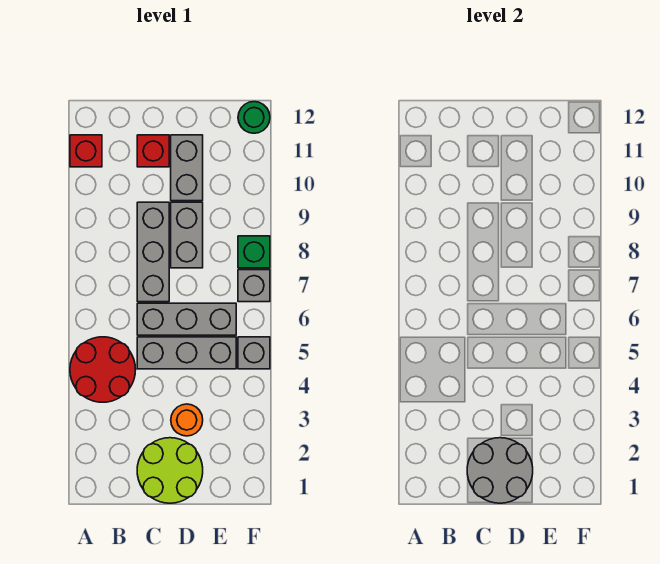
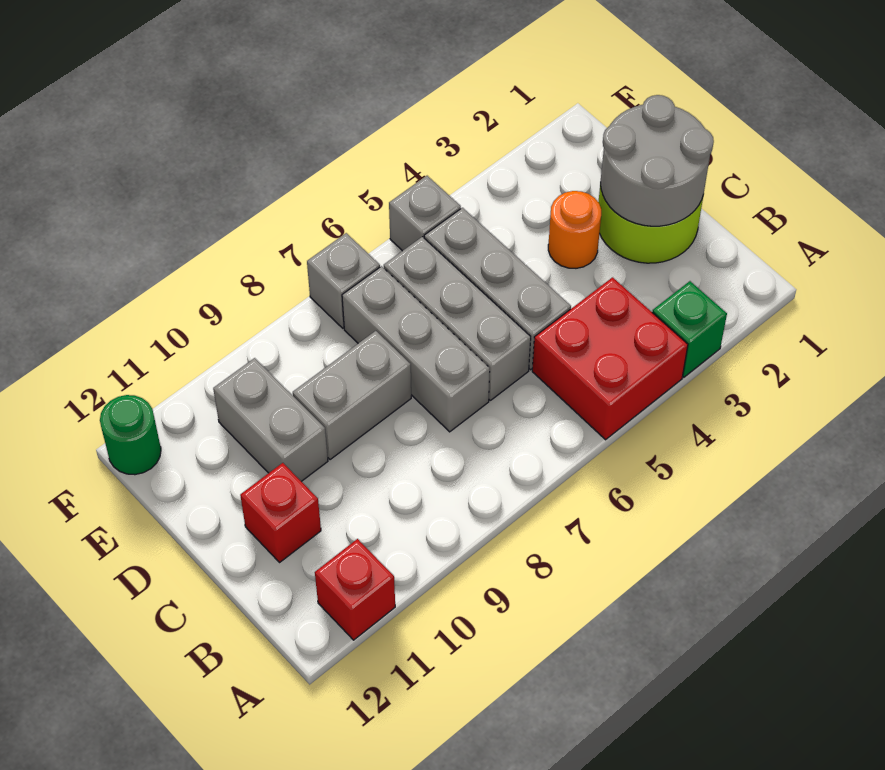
red round brick A4:B5 level 1 -> red brick A4:B5 level 1
grey brick C7:C9 level 1 -> grey brick C7:E7 level 1
grey brick D10:D11 level 1 -> grey brick D10:E10 level 1
green brick F8 level 1 -> green brick A3 level 1

